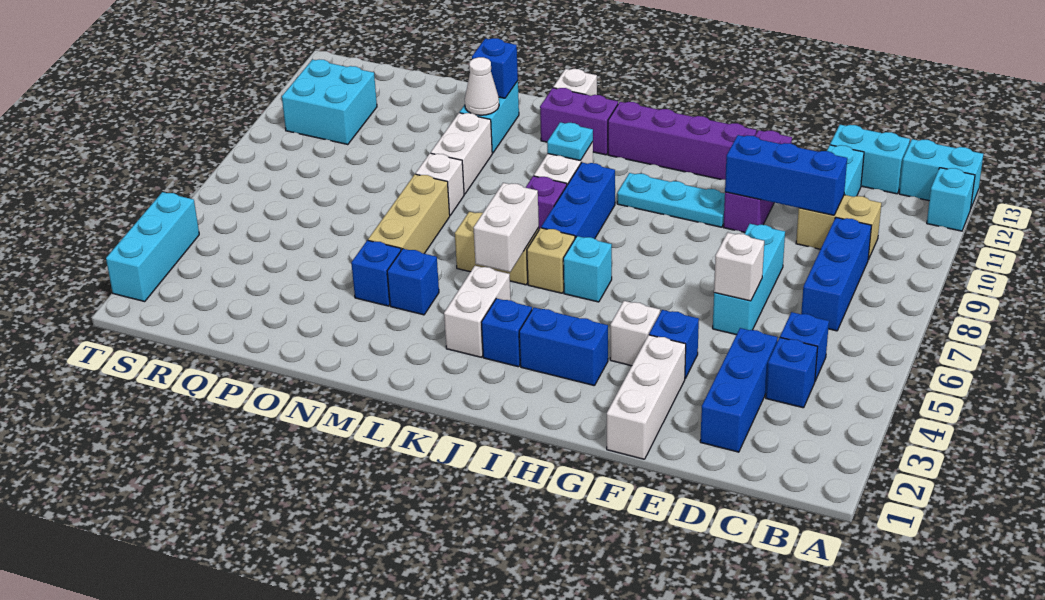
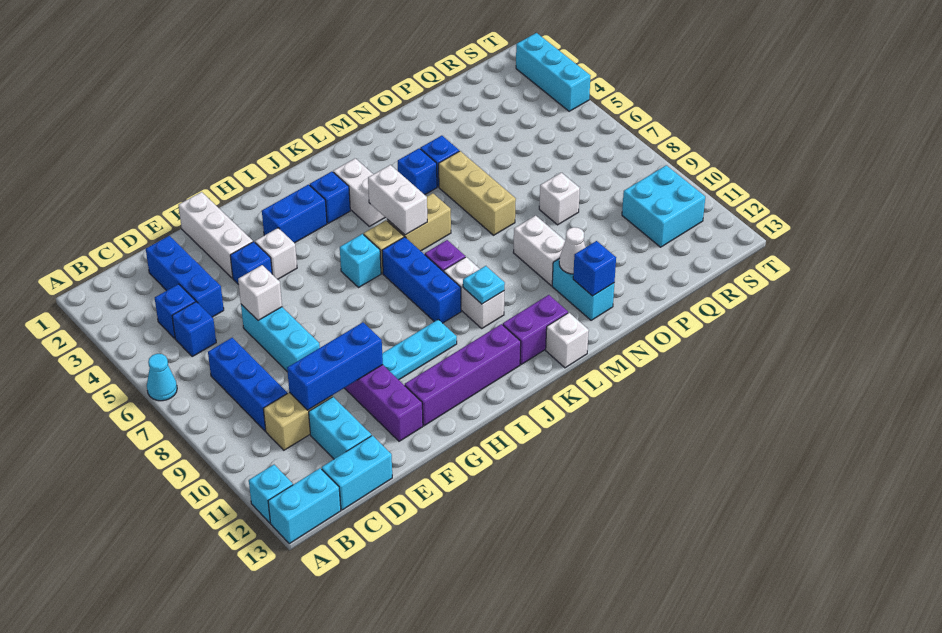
none -> cyan cone A6 level 1
white brick N8 level 1 -> white brick P8 level 1

